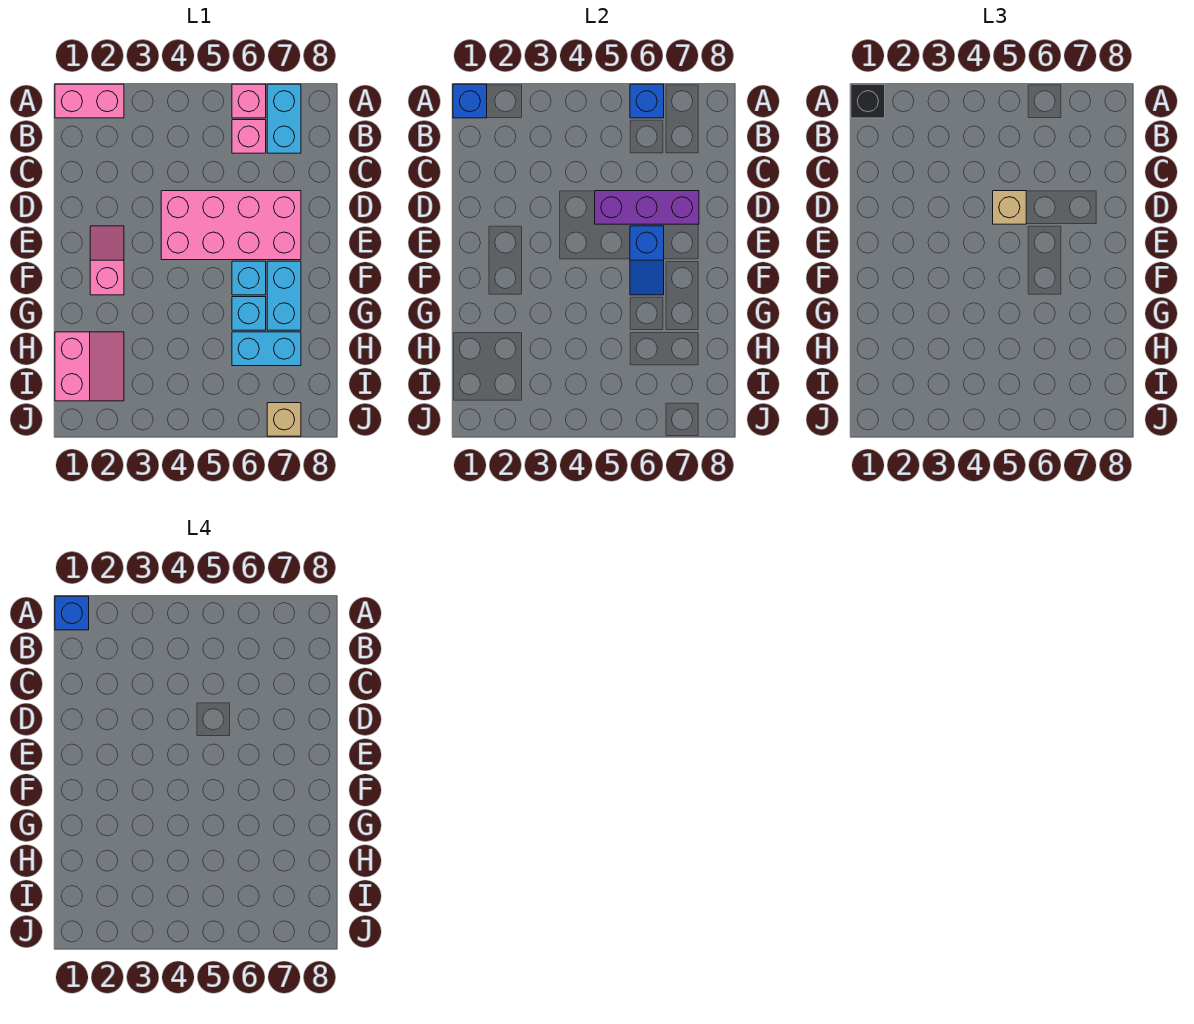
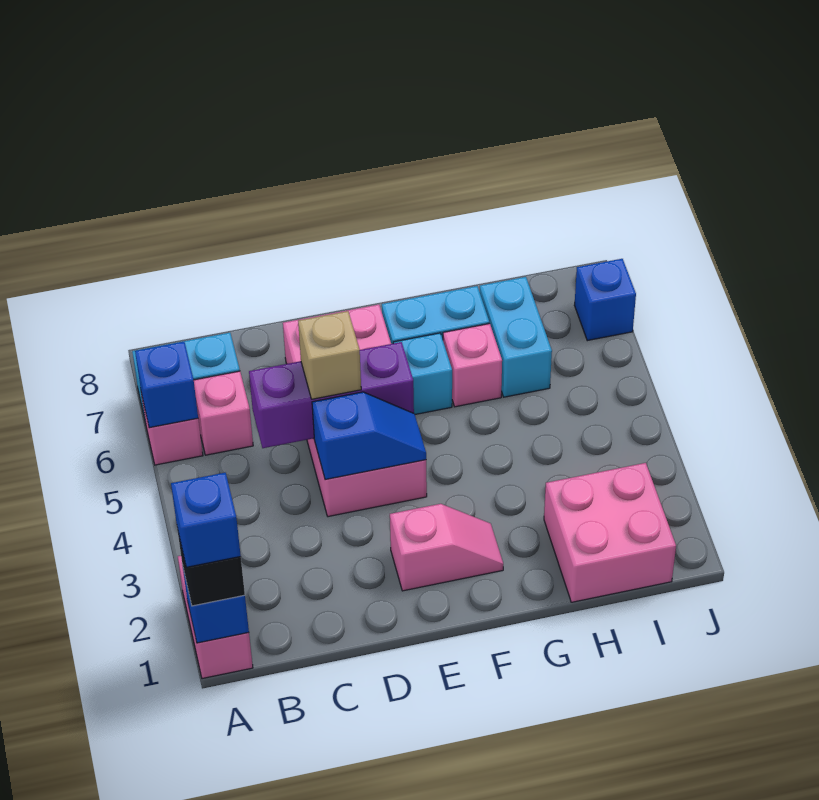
purple brick D5:D7 level 2 -> purple brick C5:E5 level 2
pink slope E2:F2 level 1 top F -> pink slope E2:F2 level 1 top E
blue slope E6:F6 level 2 top E -> blue slope D4:E4 level 2 top D
cyan brick G6 level 1 -> pink brick G6 level 1
pink slope H1:I2 level 1 top 1 -> pink brick H1:I2 level 1
tan brick J7 level 1 -> blue brick J7 level 1

